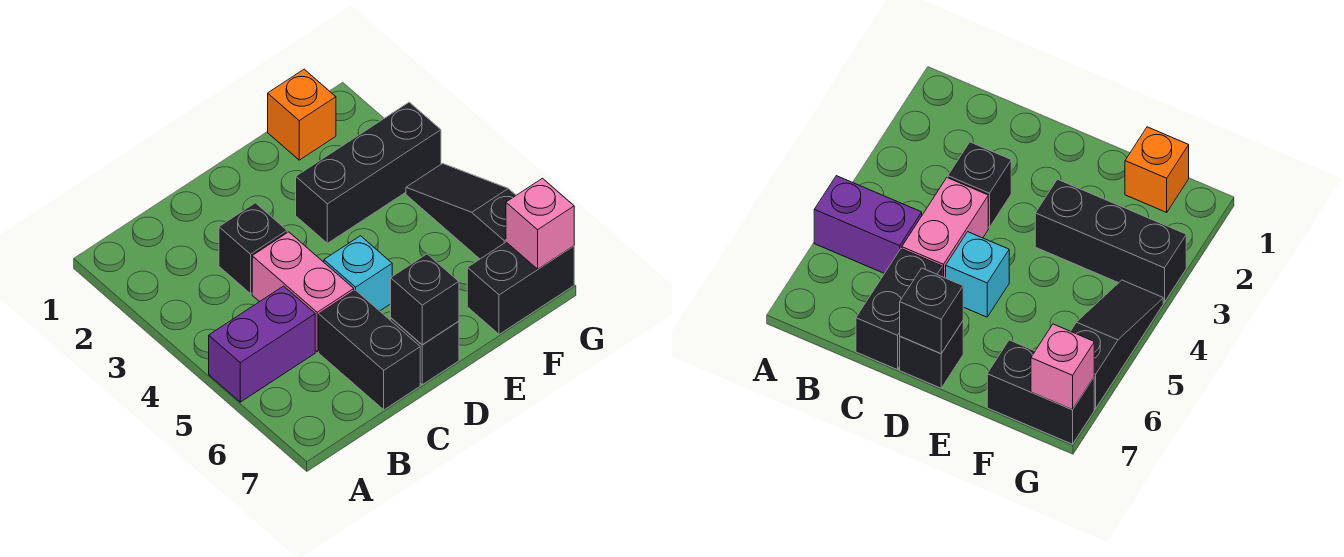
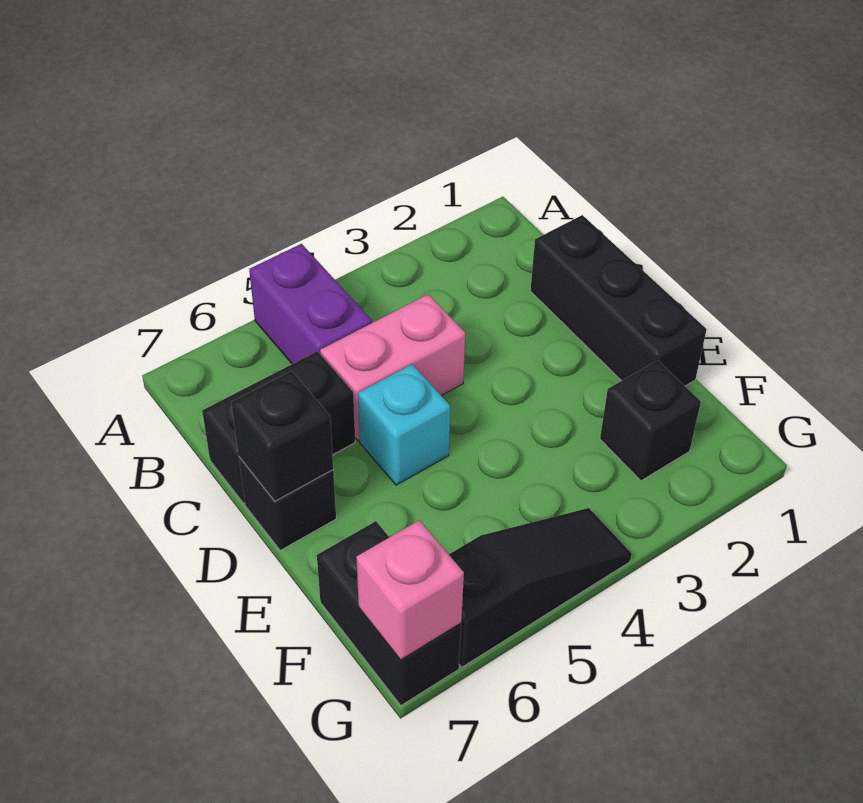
black brick C3 level 1 -> black brick F2 level 1
black brick E3:G3 level 1 -> black brick C1:E1 level 1
orange brick F1 level 1 -> none

